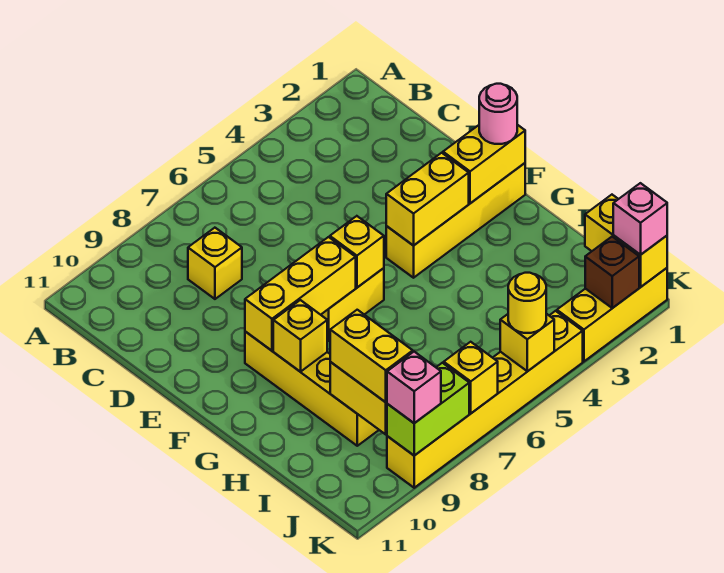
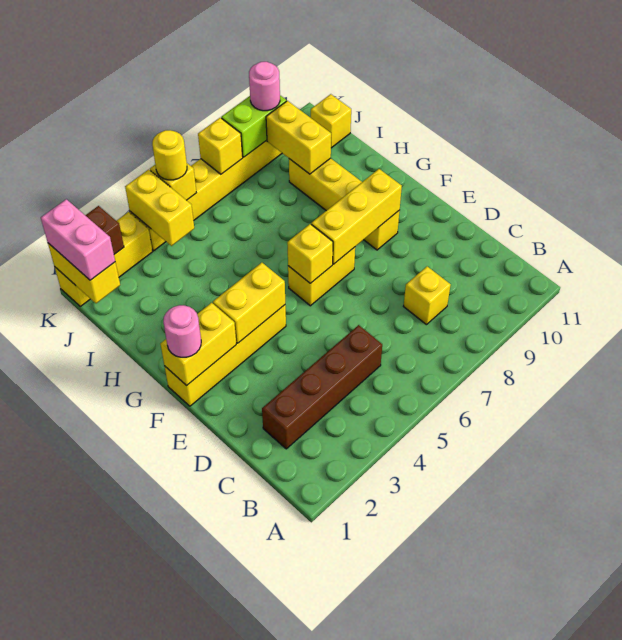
none -> brown brick C2:C5 level 1
yellow brick G9 level 2 -> yellow brick J11 level 1
yellow brick I9:J9 level 3 -> yellow brick J4:K4 level 2
pink brick K1 level 3 -> pink brick J1:K1 level 3
pink brick K9 level 3 -> pink round brick K9 level 3

